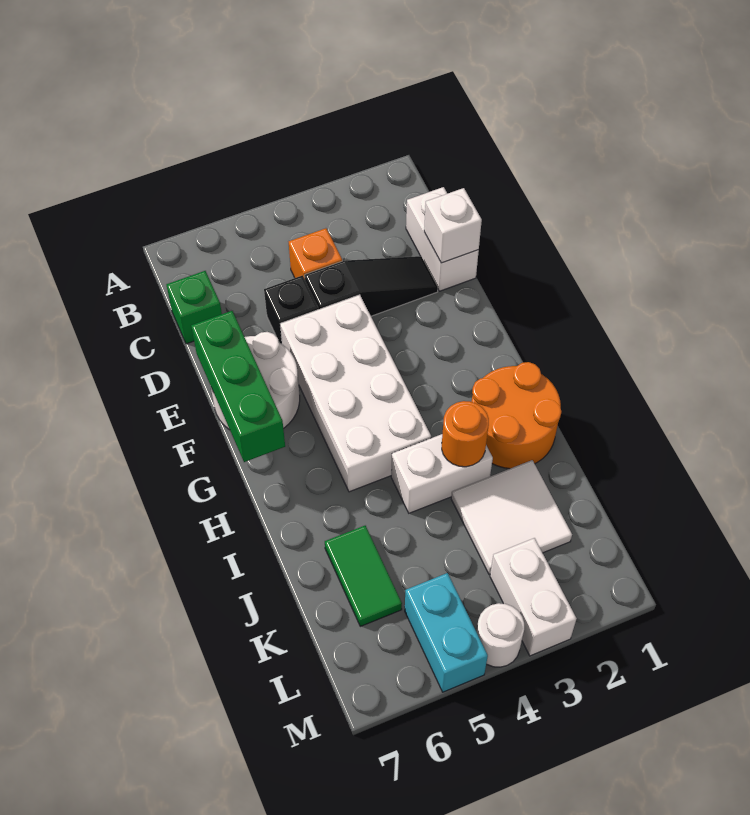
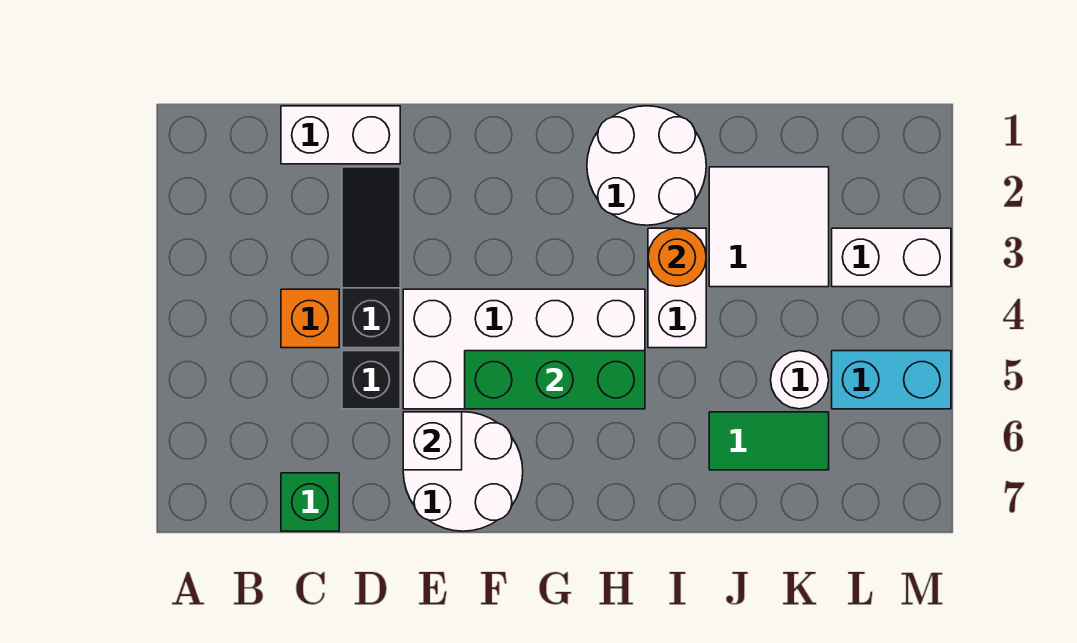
white brick D1 level 2 -> white brick E6 level 2
green brick E7:G7 level 2 -> green brick F5:H5 level 2
orange round brick H1:I2 level 1 -> white round brick H1:I2 level 1
white round brick M4 level 1 -> white round brick K5 level 1

